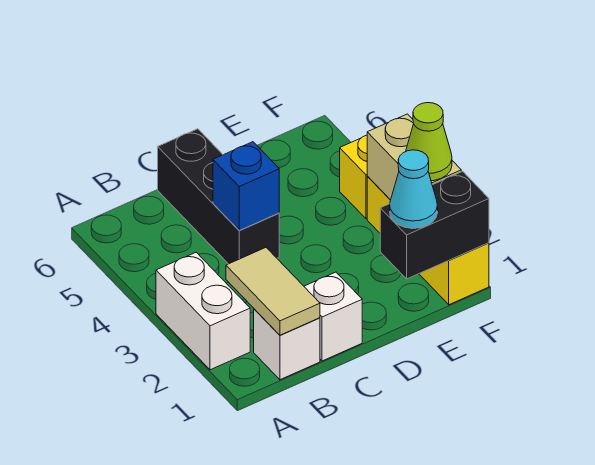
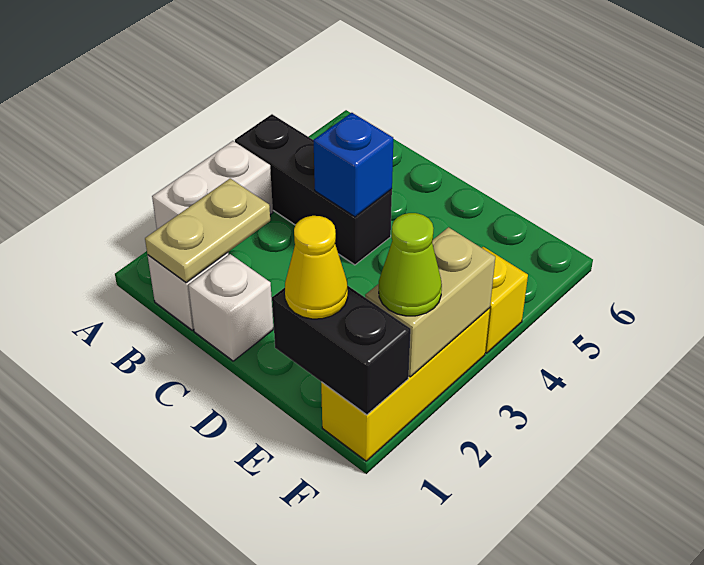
tan tile B1:B2 level 2 -> tan plate B1:B2 level 2
black brick C4:C6 level 1 -> black brick A4:C4 level 1
cyan cone E1 level 3 -> yellow cone E1 level 3

